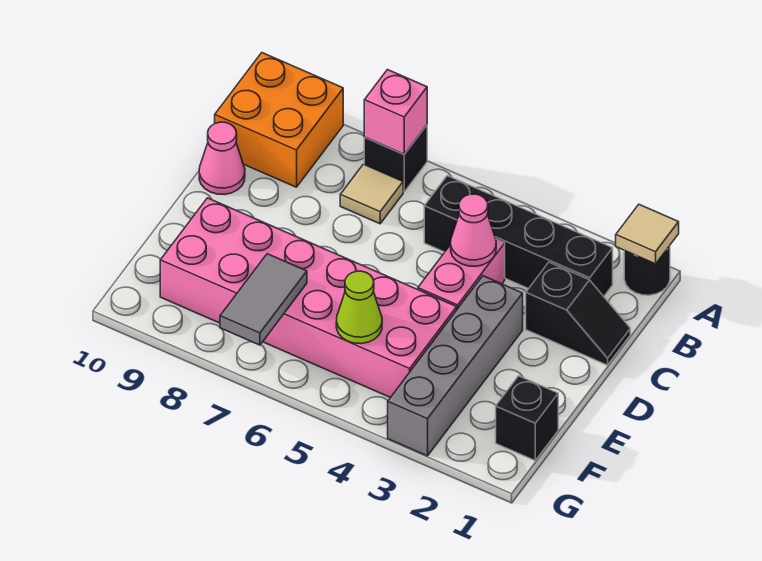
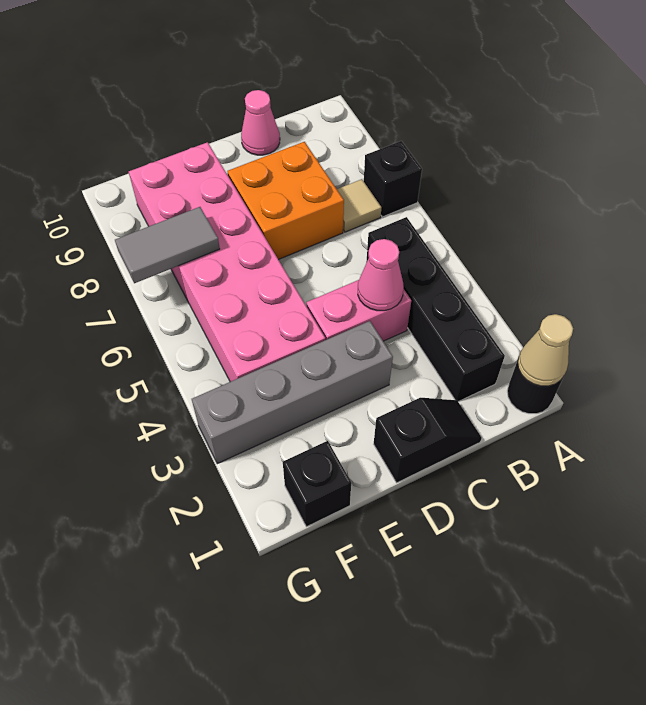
tan tile A1 level 2 -> tan cone A1 level 2
pink brick A7 level 2 -> none
orange brick A9:B10 level 1 -> orange brick C7:D8 level 1
black slope C1:C2 level 1 top 2 -> black slope C1:D1 level 1 top D
lime cone F5 level 2 -> none

